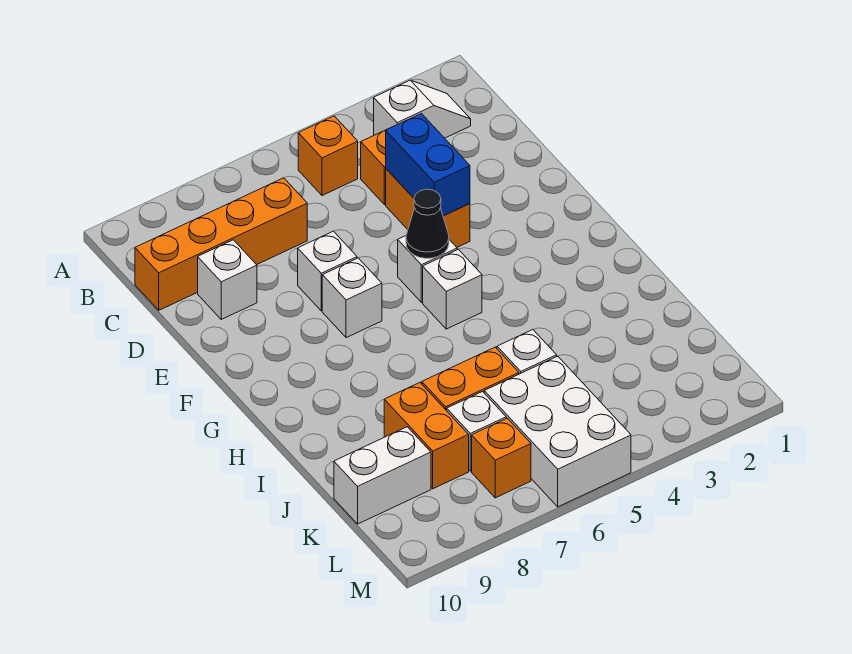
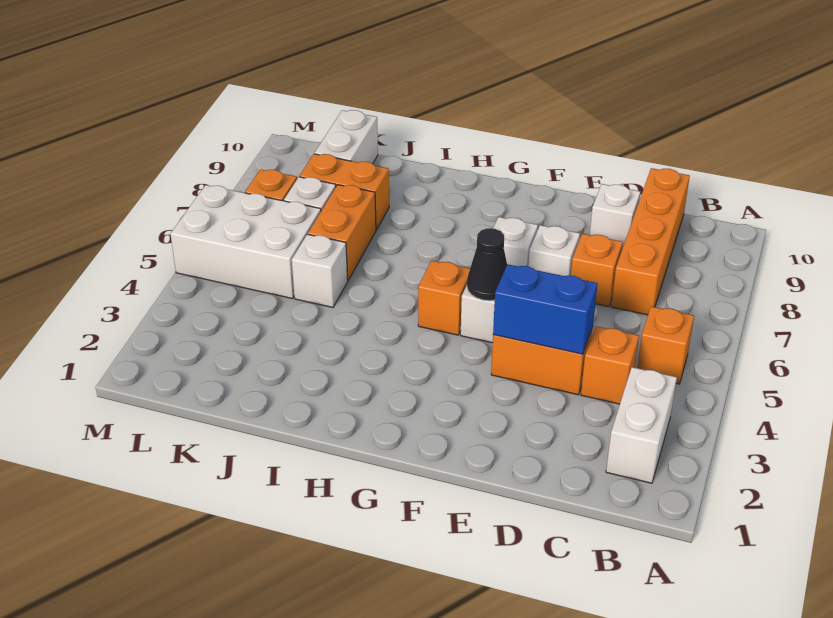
white slope B2:B3 level 1 top 3 -> white brick B2:B3 level 1
none -> orange brick D7 level 1
white brick G5 level 1 -> orange brick G5 level 1

